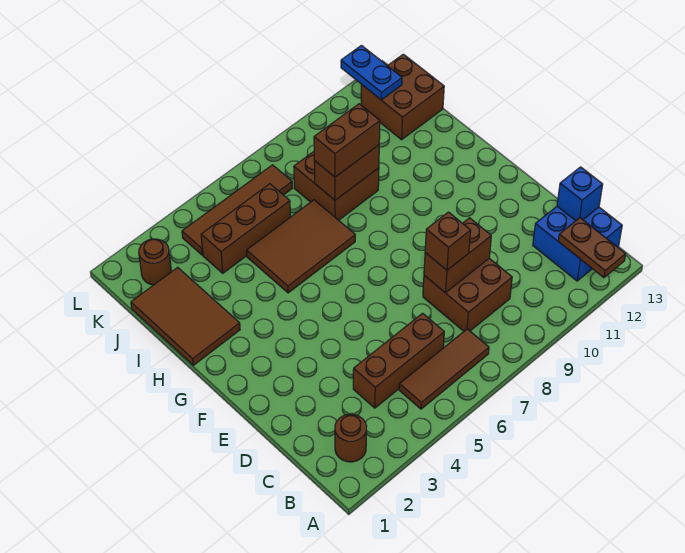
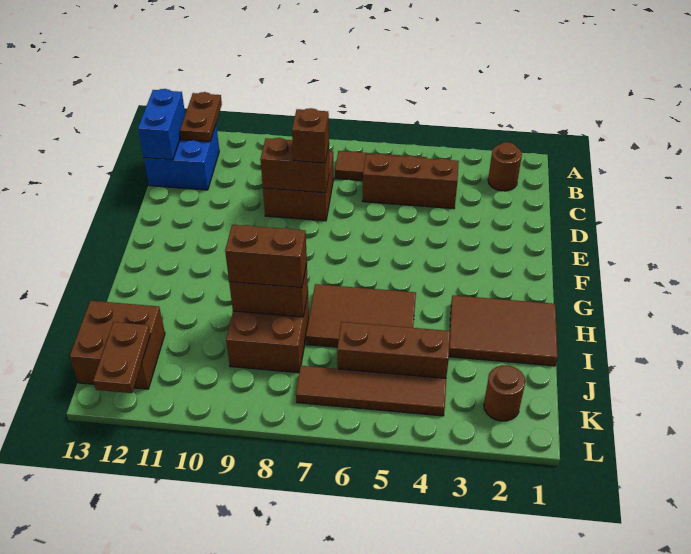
blue brick C13 level 2 -> blue brick B13:C13 level 2
brown tile H1:J2 level 1 -> brown tile H1:I3 level 1
blue plate K12:L12 level 2 -> brown plate K12:L12 level 2

